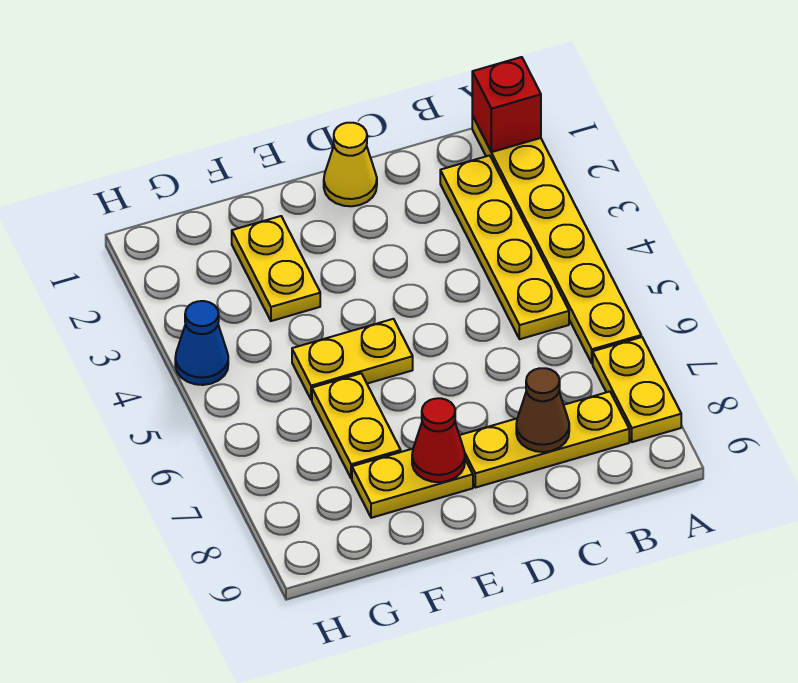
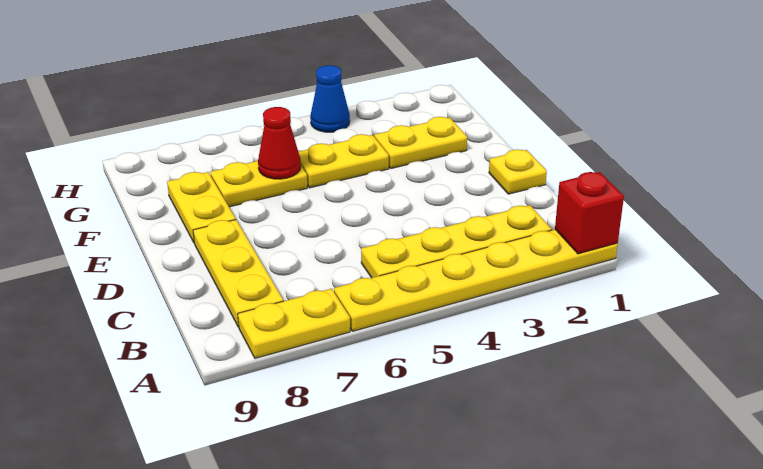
brown cone C8 level 2 -> none
yellow cone D1 level 1 -> yellow plate D1 level 1
yellow plate E5:F5 level 1 -> yellow plate F4:F5 level 1
red cone E8 level 2 -> red cone F6 level 2

